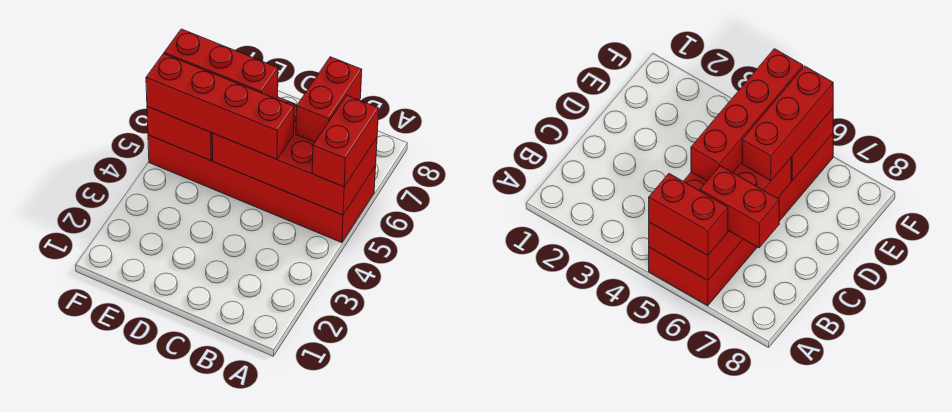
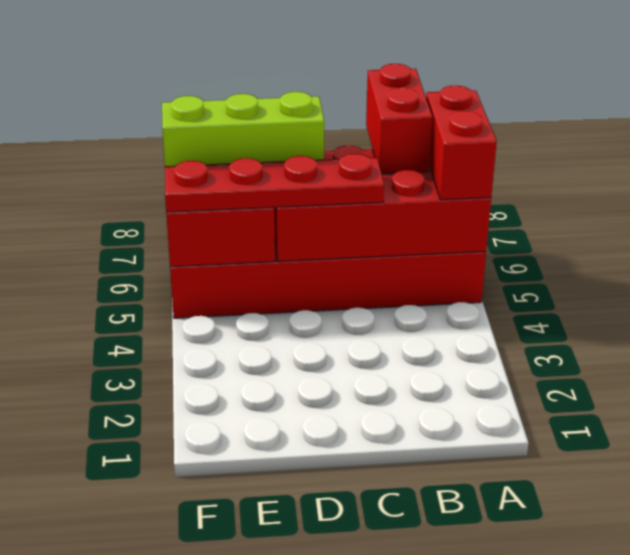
red brick C5:F5 level 3 -> red plate C5:F5 level 3
red brick D6:F6 level 3 -> lime brick D6:F6 level 3

